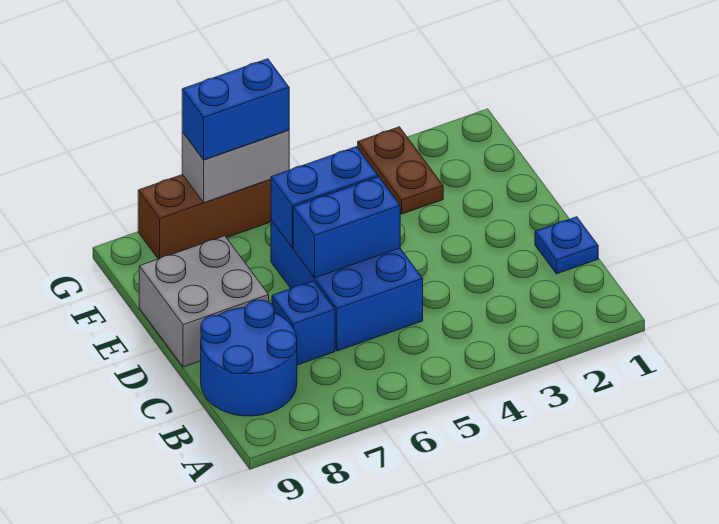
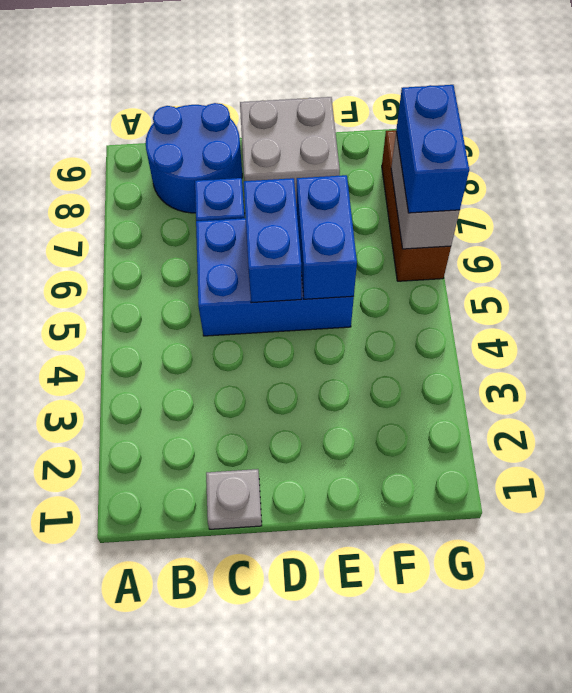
blue plate C1 level 1 -> grey plate C1 level 1
brown plate F3:G3 level 1 -> none

